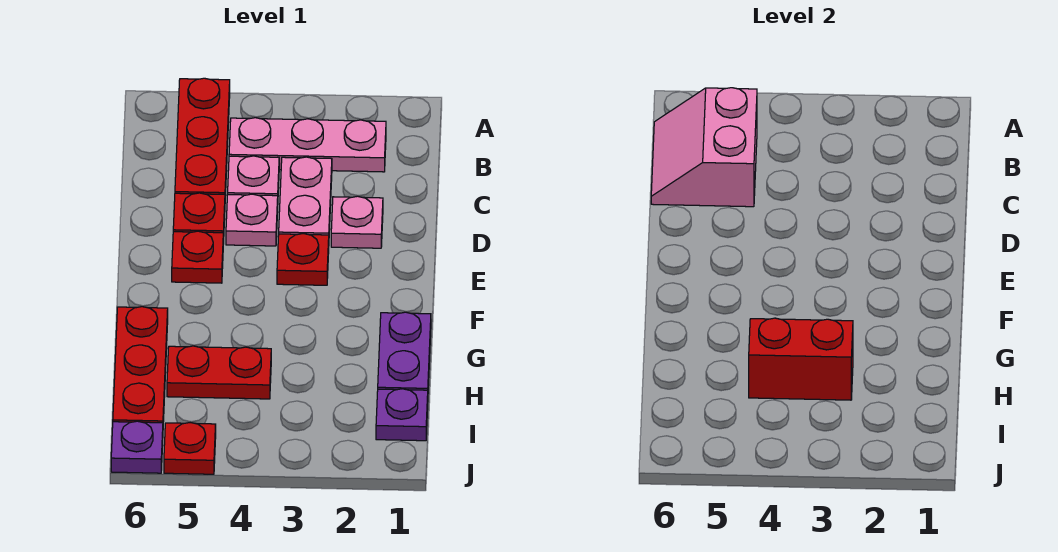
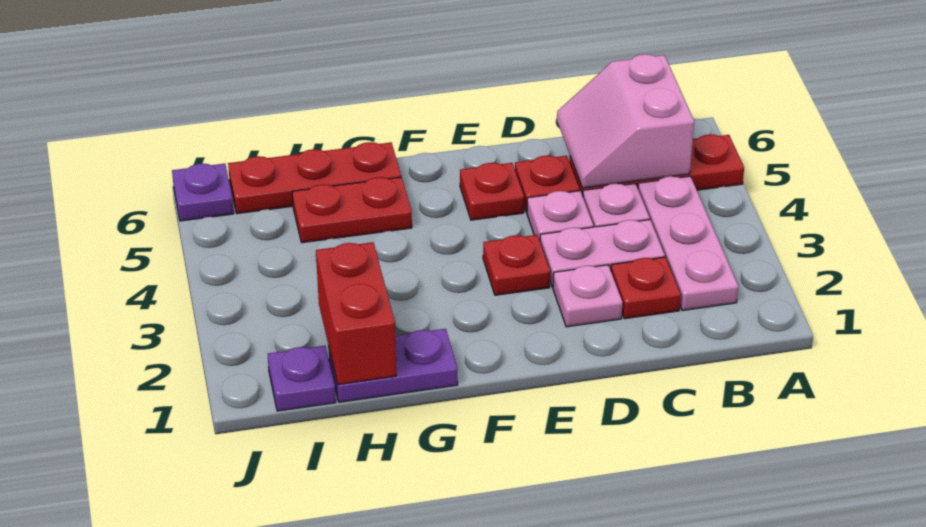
pink slope B5:C6 level 2 top 5 -> pink slope B5:C6 level 2 top B
red brick H3:H4 level 2 -> red brick H1:H2 level 2
red plate H4:H5 level 1 -> red plate G5:H5 level 1
red plate J5 level 1 -> red plate C2 level 1

